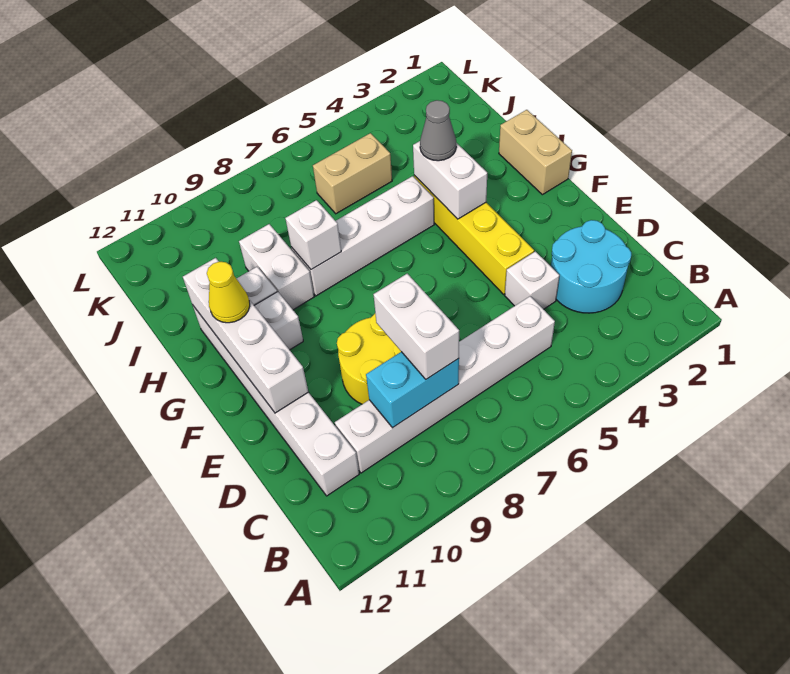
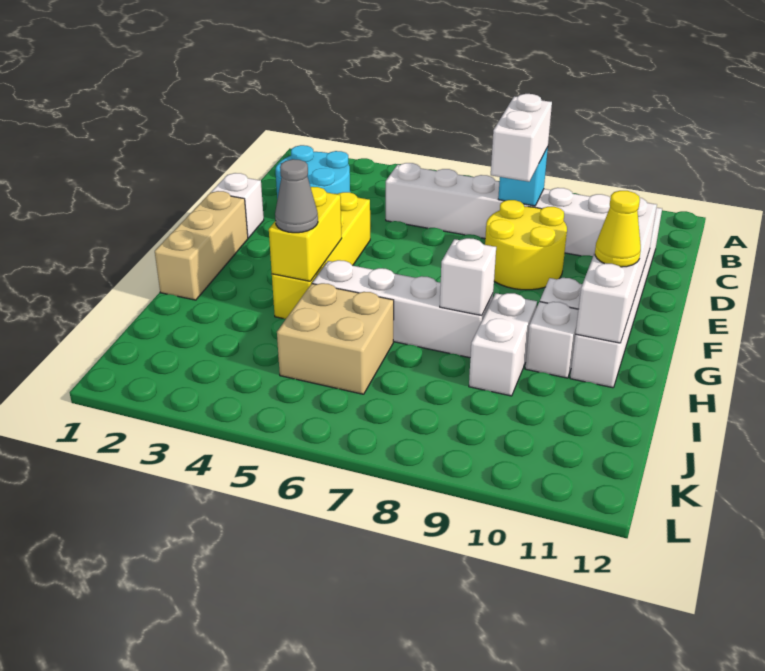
cyan brick C8:C9 level 2 -> cyan brick C8 level 2
white brick D4 level 1 -> white brick E1 level 1
tan brick G1:H1 level 1 -> tan brick F1:H1 level 1
white brick G4:H4 level 2 -> yellow brick G4:H4 level 2
tan brick J5:J6 level 1 -> tan brick I5:J6 level 1

